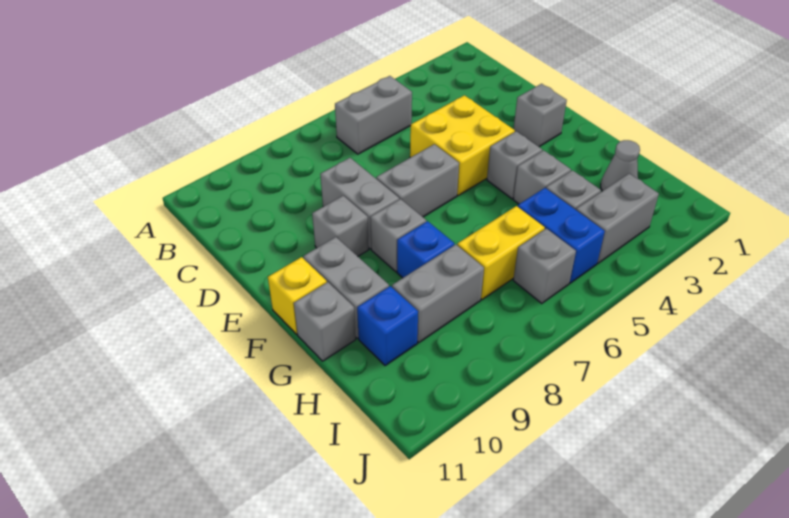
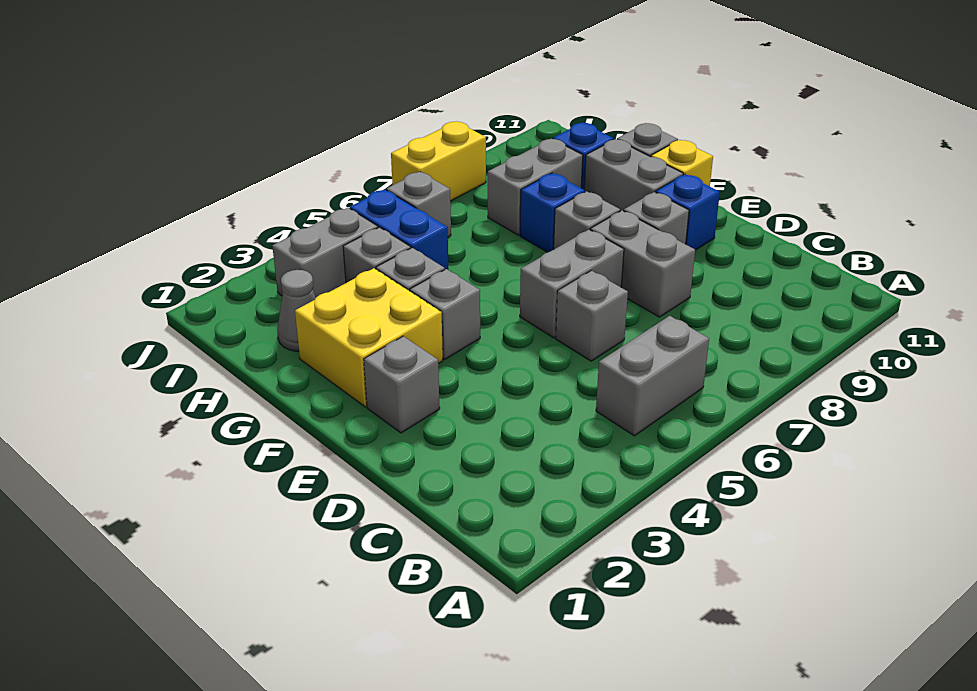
yellow brick D4:E5 level 1 -> yellow brick F2:G3 level 1
none -> grey brick D6 level 1
none -> blue brick E10 level 1
yellow brick H6:H7 level 1 -> yellow brick J7:J8 level 1

